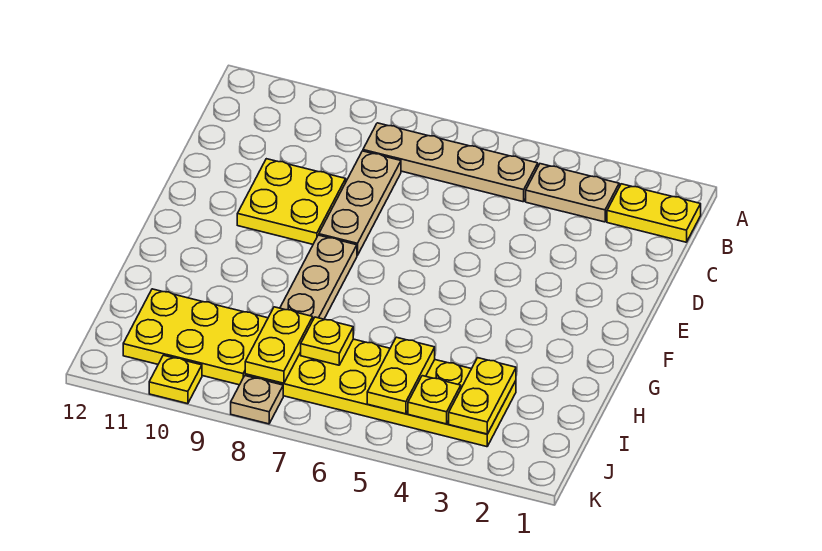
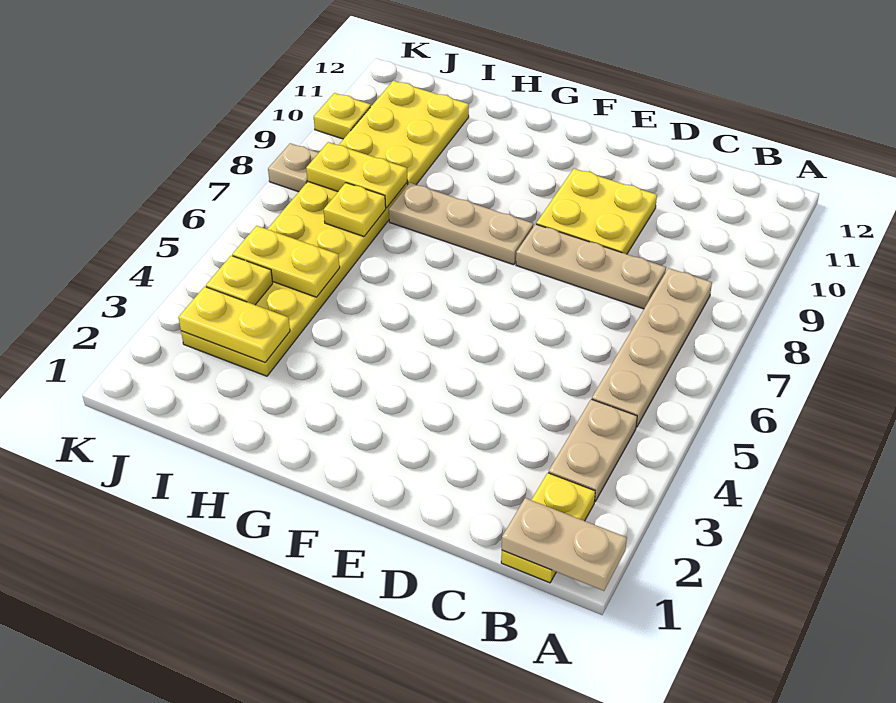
none -> tan plate A1:B1 level 2

